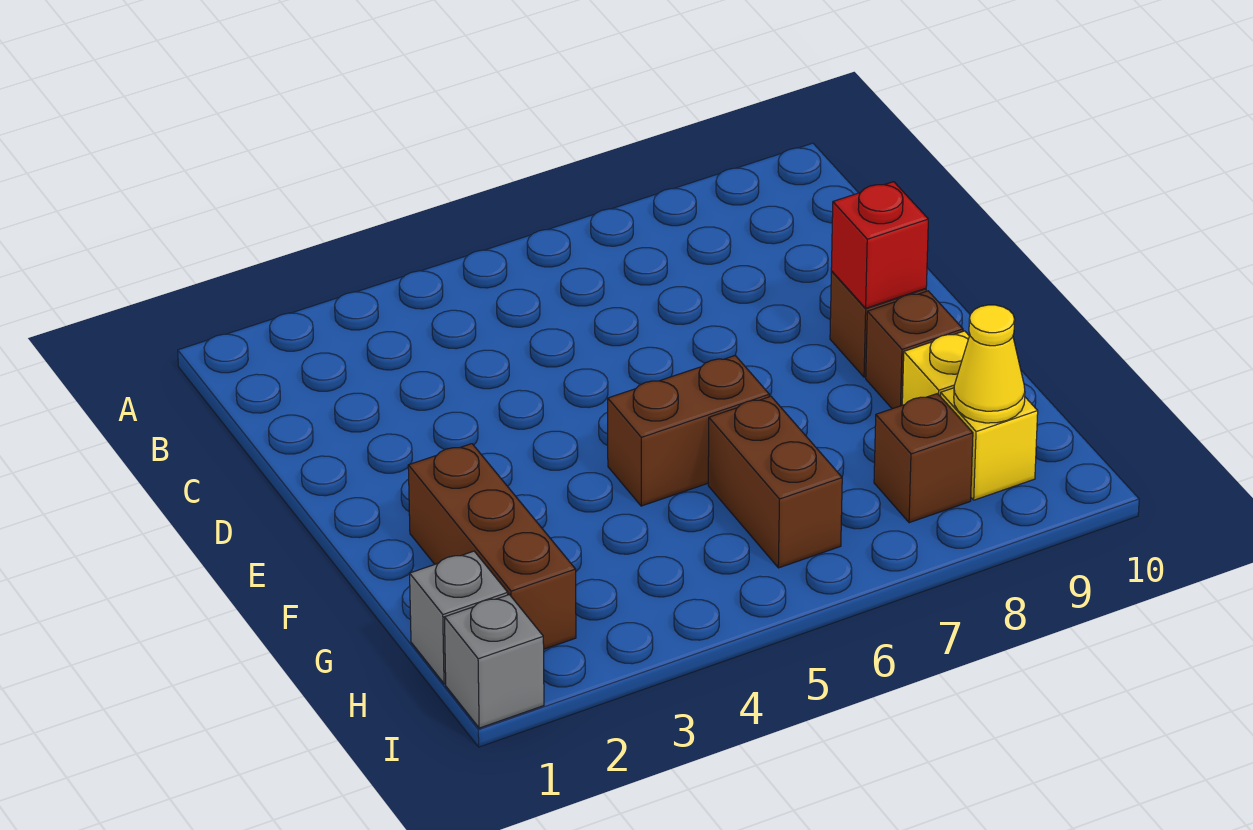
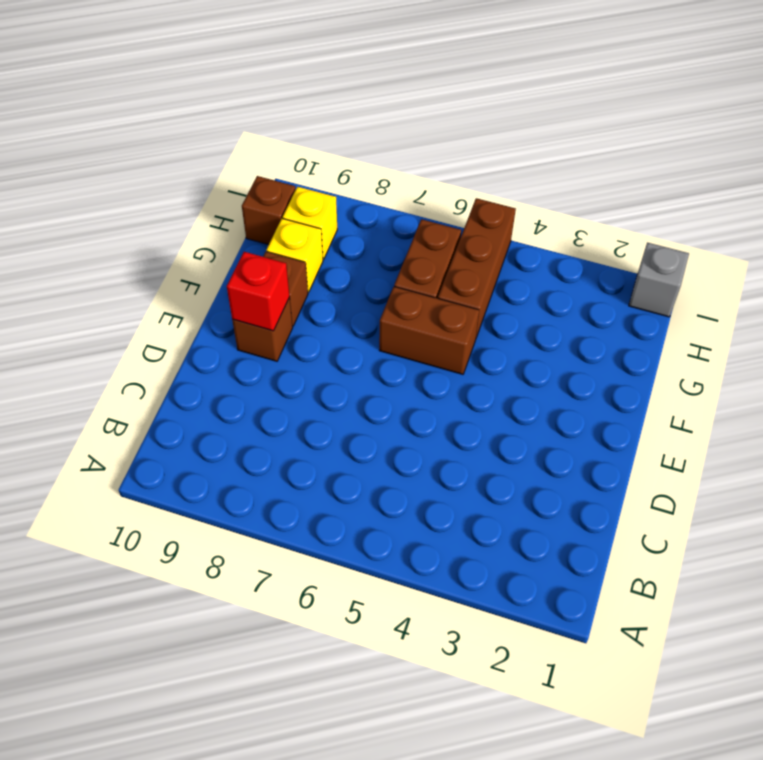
brown brick F2:H2 level 1 -> brown brick G5:I5 level 1
grey brick H1 level 1 -> none
brown brick H8 level 1 -> brown brick H10 level 1
yellow cone H9 level 2 -> none

